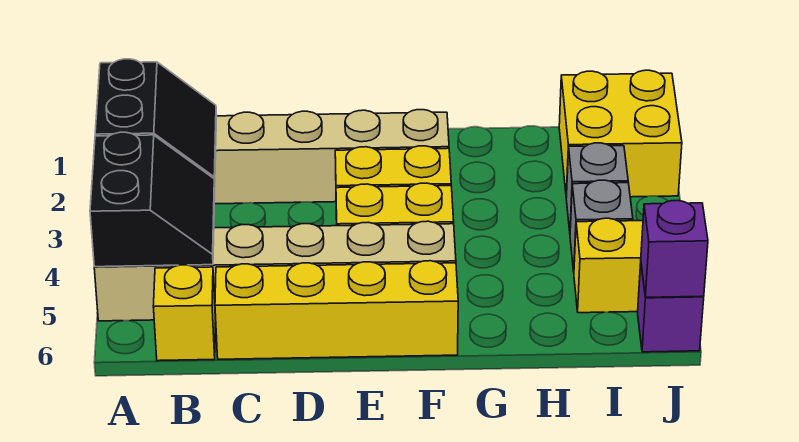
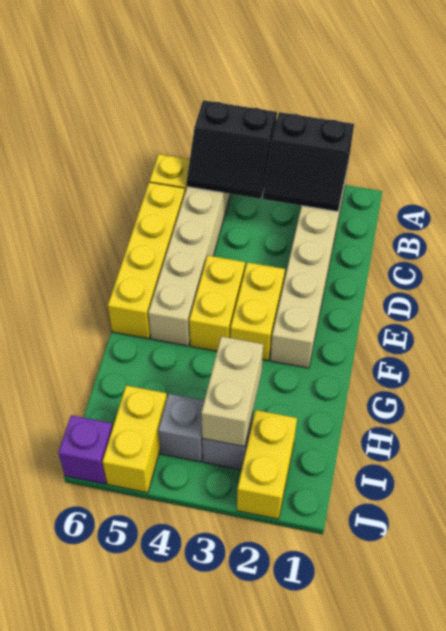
none -> tan brick H3:I3 level 2
yellow brick I1:J2 level 1 -> yellow brick I2:J2 level 1
purple brick J6 level 2 -> none

